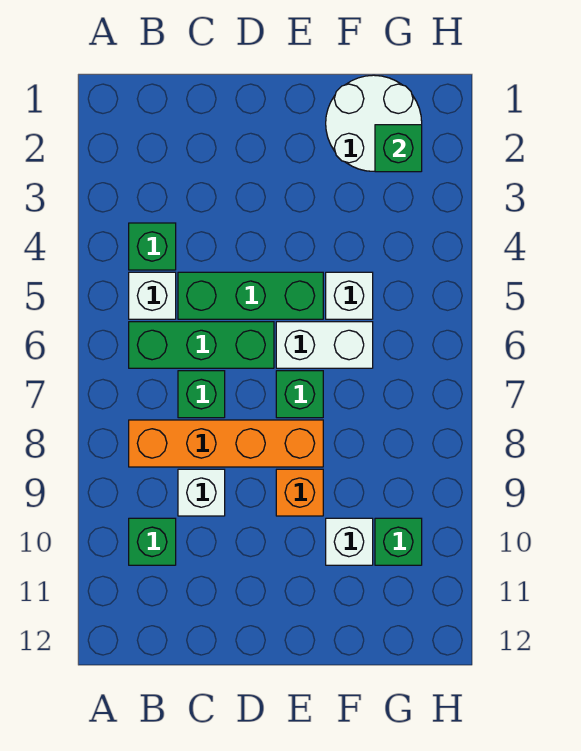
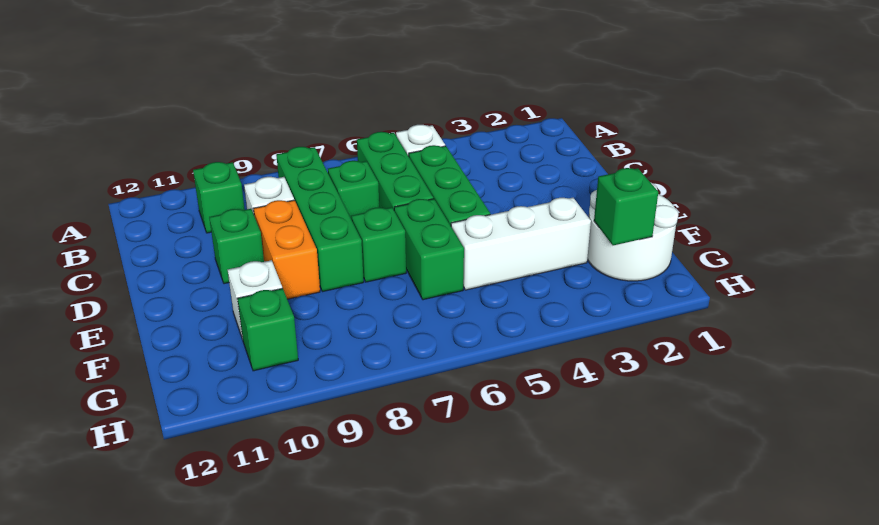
green brick B4 level 1 -> green brick D10 level 1
orange brick B8:E8 level 1 -> green brick B8:E8 level 1
white brick E6:F6 level 1 -> green brick E6:F6 level 1
orange brick E9 level 1 -> orange brick D9:E9 level 1
white brick F5 level 1 -> white brick F3:F5 level 1

